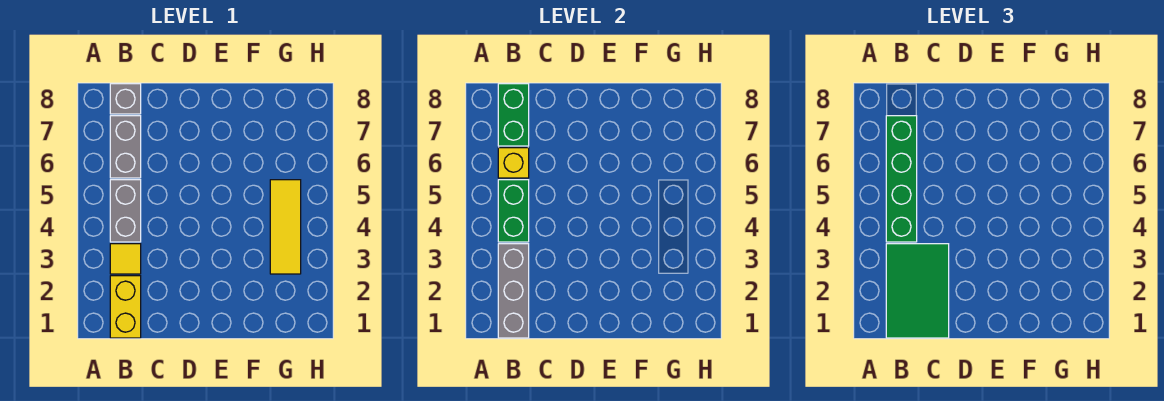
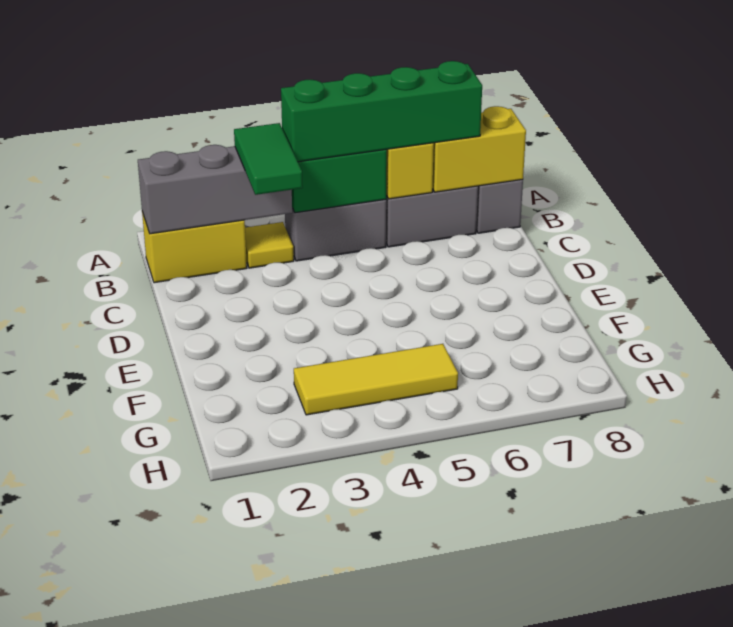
green tile B1:C3 level 3 -> green tile B3:C3 level 3
green brick B7:B8 level 2 -> yellow brick B7:B8 level 2

